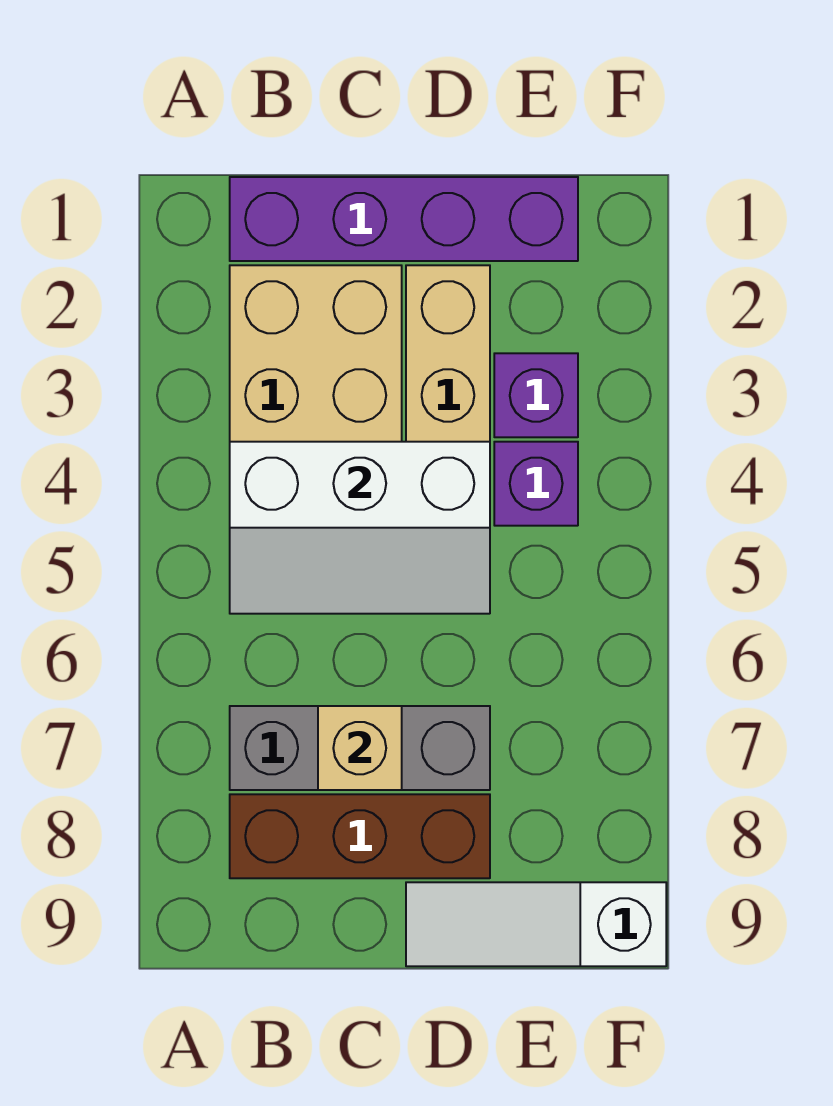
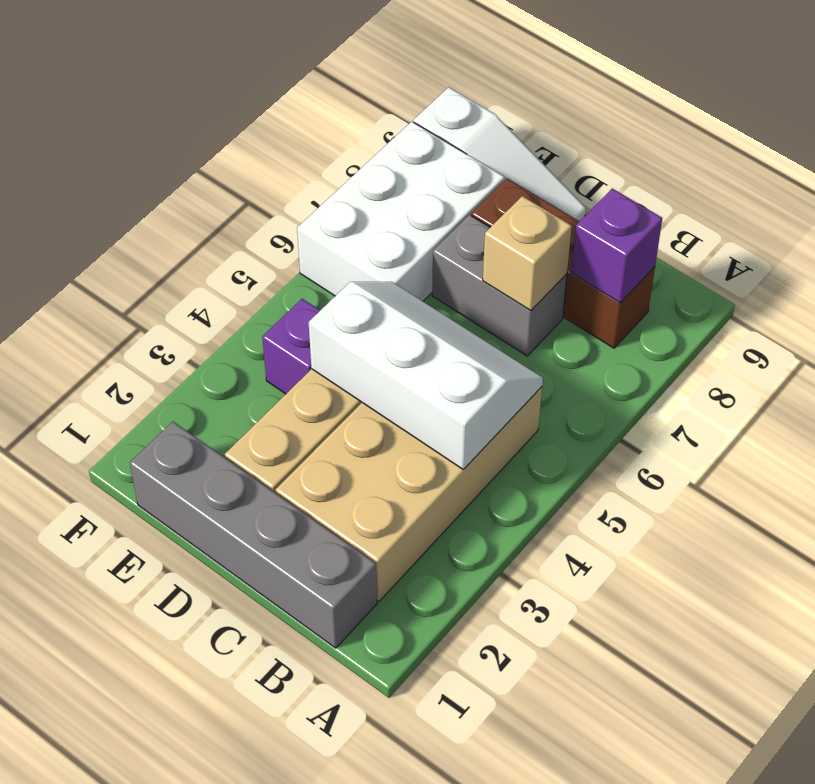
purple brick B1:E1 level 1 -> grey brick B1:E1 level 1
grey brick B7:D7 level 1 -> grey brick C7:D7 level 1
purple brick E3 level 1 -> purple brick B8 level 2
none -> white brick E6:F8 level 1

